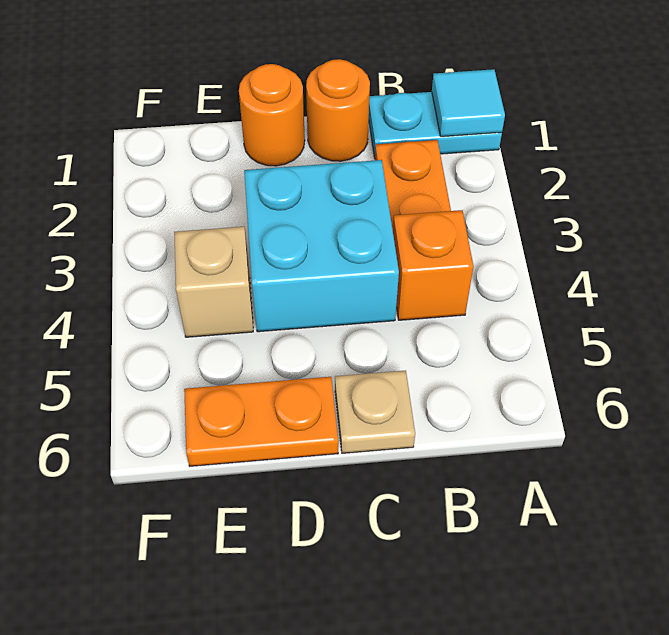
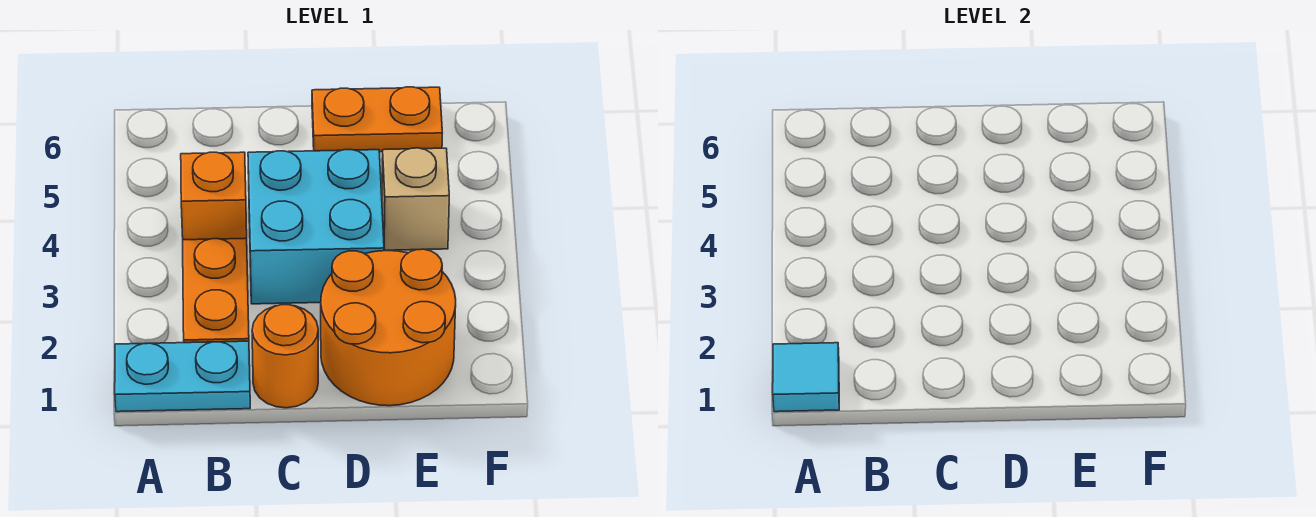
tan plate C6 level 1 -> none
orange round brick D1 level 1 -> orange round brick D1:E2 level 1

